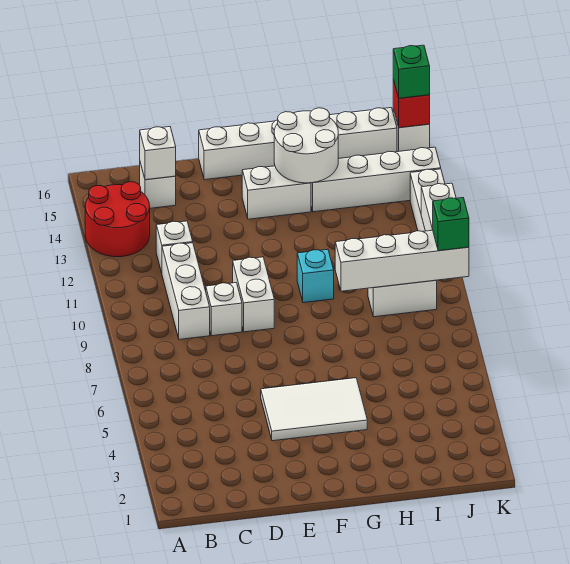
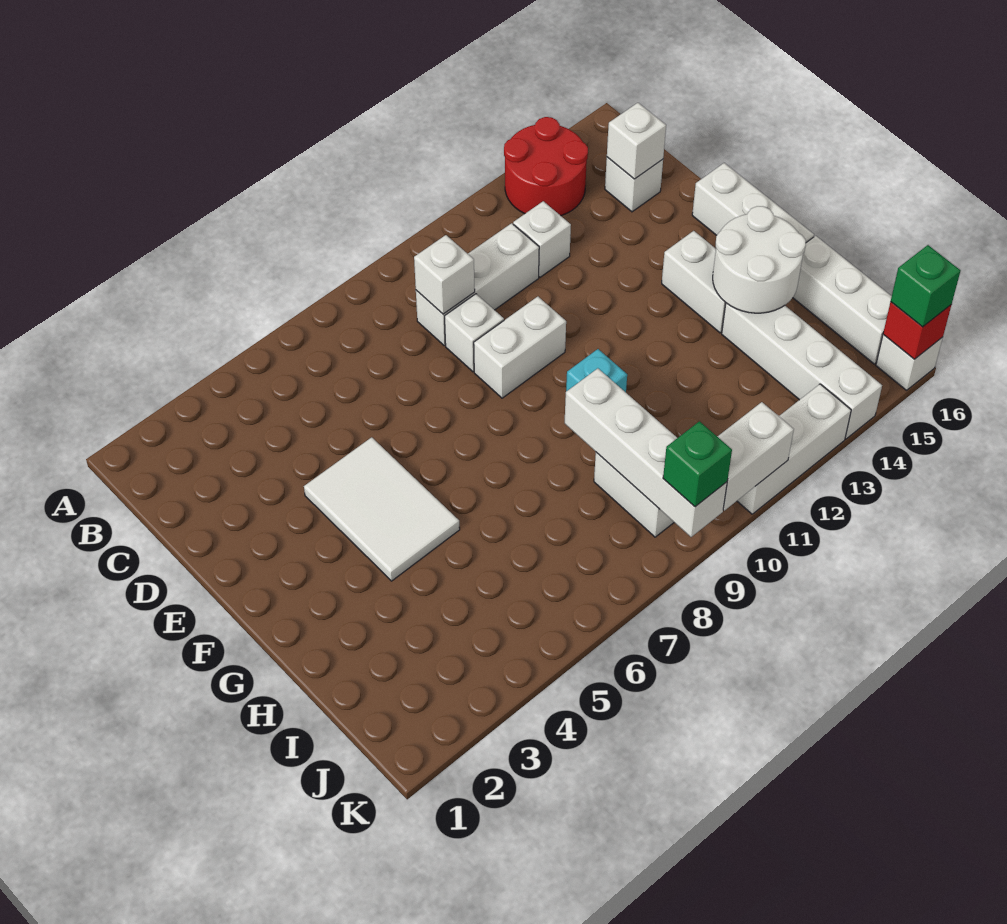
none -> white brick C9 level 2

